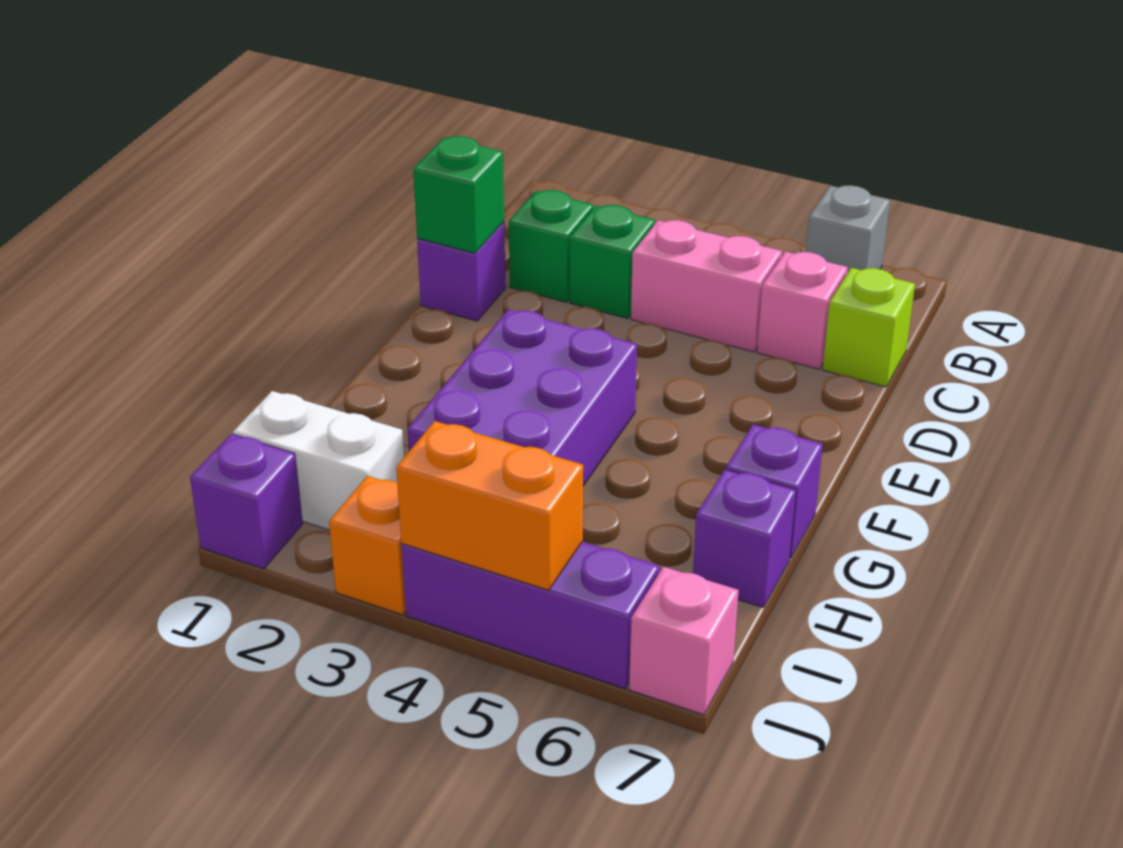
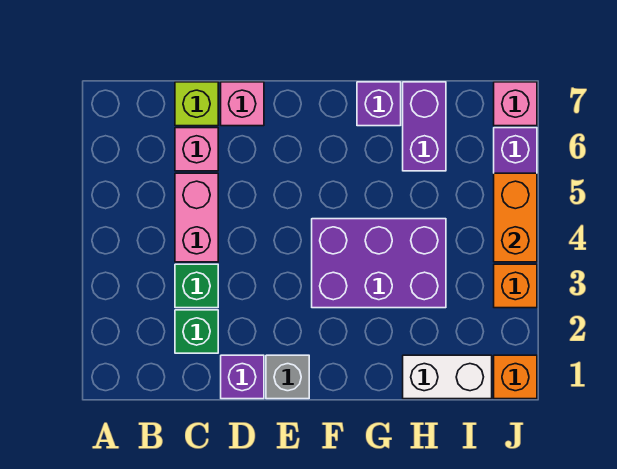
grey brick A6 level 1 -> grey brick E1 level 1
green brick D1 level 2 -> none
none -> pink brick D7 level 1
purple brick H7 level 1 -> purple brick H6:H7 level 1
white brick I1:I2 level 1 -> white brick H1:I1 level 1
purple brick J1 level 1 -> orange brick J1 level 1

